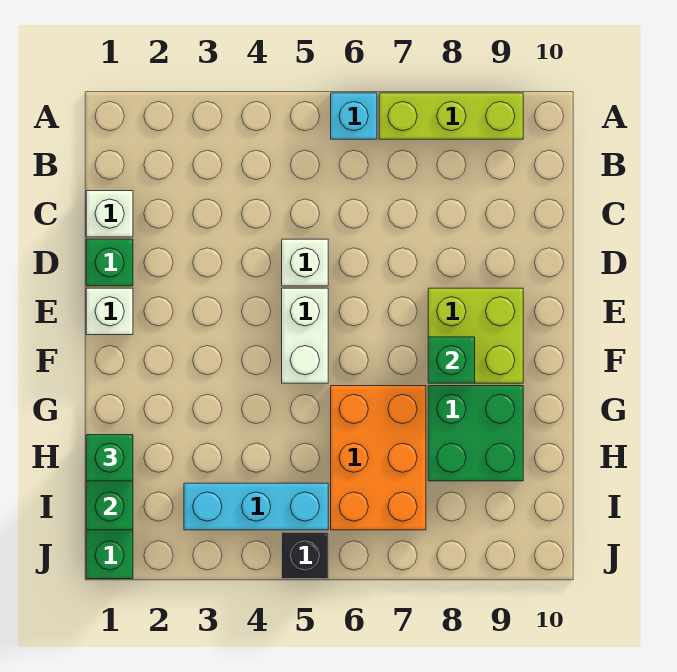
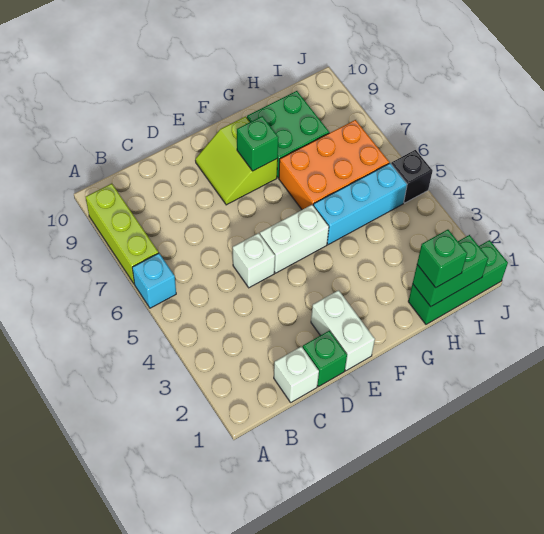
white brick E1 level 1 -> white brick E1:E2 level 1
lime brick E8:F9 level 1 -> lime slope E8:F9 level 1 top F
cyan brick I3:I5 level 1 -> cyan brick G5:I5 level 1

